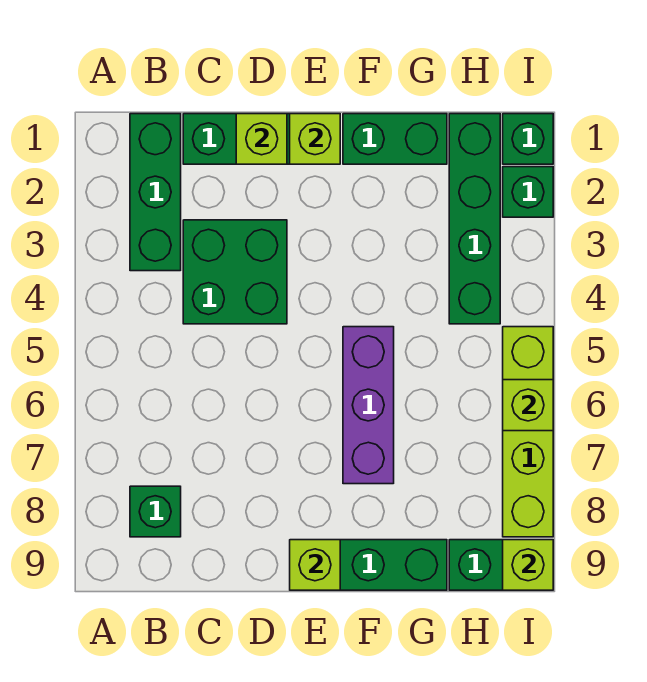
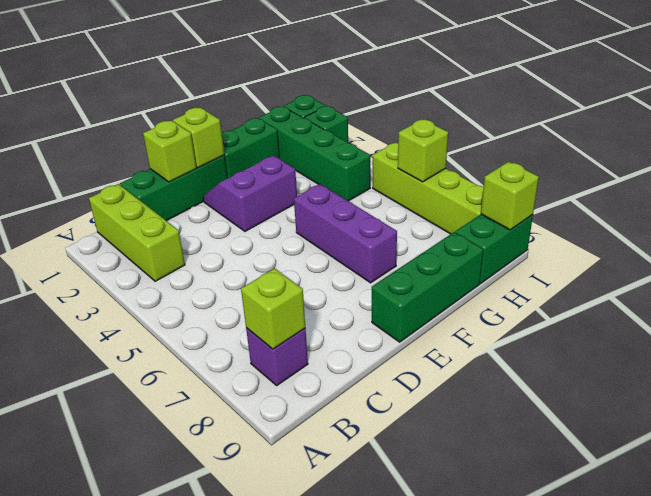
green brick B1:B3 level 1 -> lime brick B1:B3 level 1
green brick B8 level 1 -> purple brick B8 level 1
green brick C3:D4 level 1 -> none
none -> purple slope E2:F3 level 1 top 3
lime brick E9 level 2 -> lime brick B8 level 2

